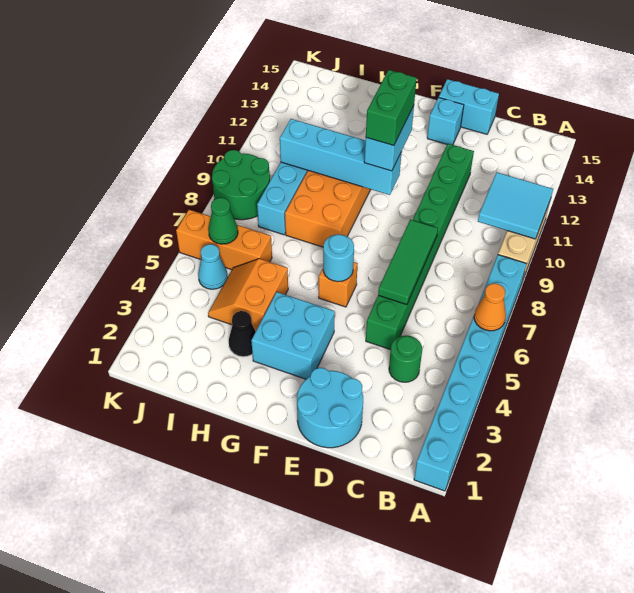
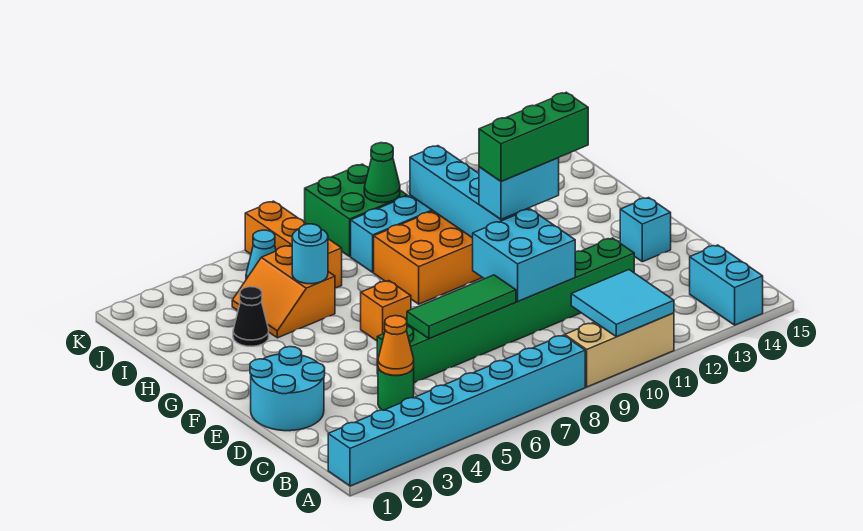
orange cone A6 level 2 -> orange cone C4 level 2
cyan brick D15:E15 level 1 -> cyan brick A14:B14 level 1
cyan brick F3:G4 level 1 -> cyan brick D9:E10 level 2
cyan round brick F6 level 2 -> cyan round brick H5 level 2
green brick F10:F11 level 4 -> green brick F10:F12 level 4
orange slope H4:I5 level 1 top H -> orange slope H4:I5 level 1 top 5
green cone J6 level 2 -> green cone J9 level 2
green round brick J8:K9 level 1 -> green brick J8:K9 level 1

